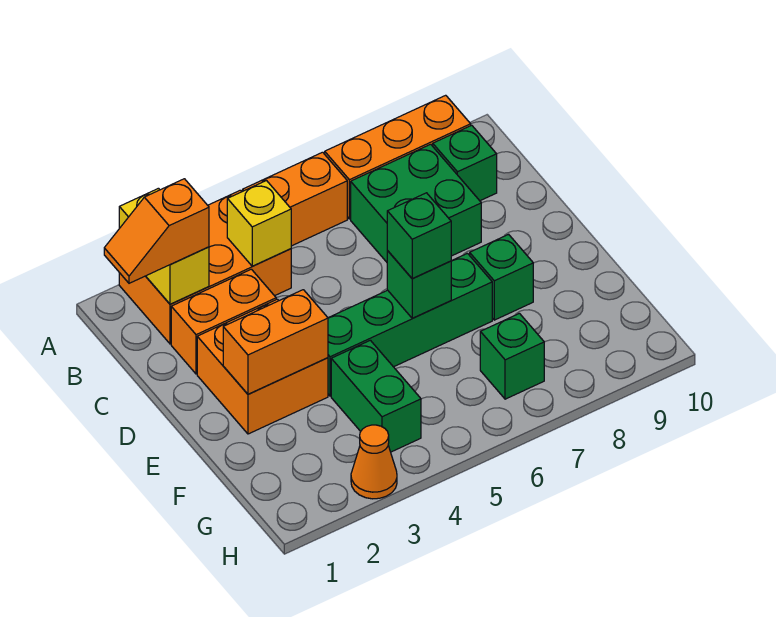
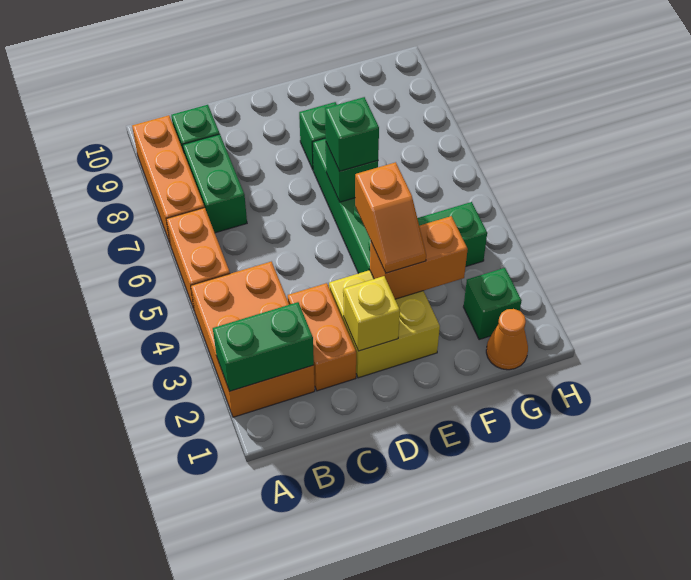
yellow brick A2:B2 level 2 -> green brick A2:B2 level 2
orange slope B1:B2 level 3 top 2 -> orange slope E3:E4 level 3 top 4
yellow brick B4 level 2 -> yellow brick D2 level 2
green brick B7:C8 level 1 -> green brick B7:B8 level 1
orange brick D2:E3 level 1 -> yellow brick D2:E3 level 1
orange brick E2:E3 level 2 -> orange brick E3:F3 level 2
green brick G7 level 1 -> green brick G2 level 1
orange cone H3 level 1 -> orange cone G1 level 1

